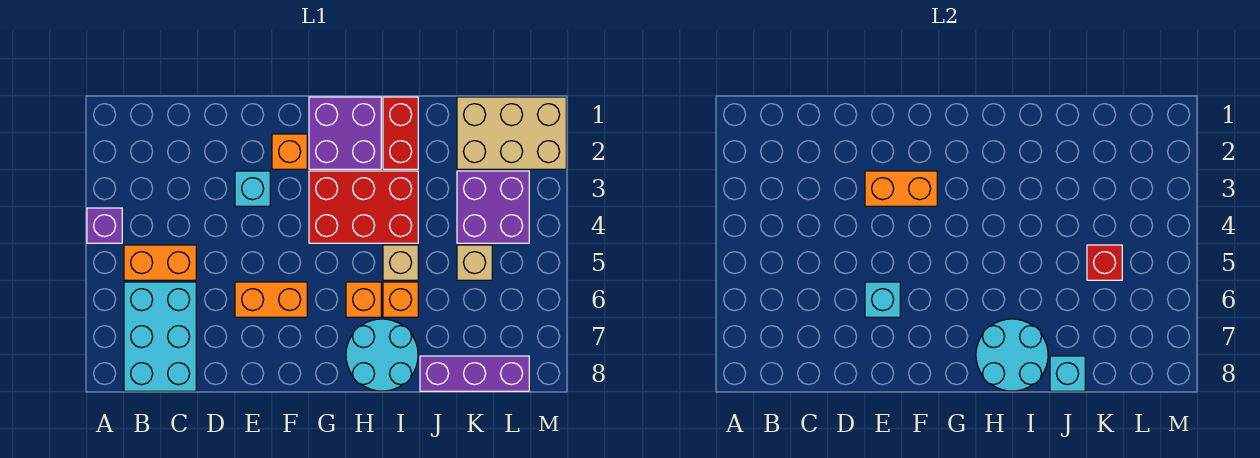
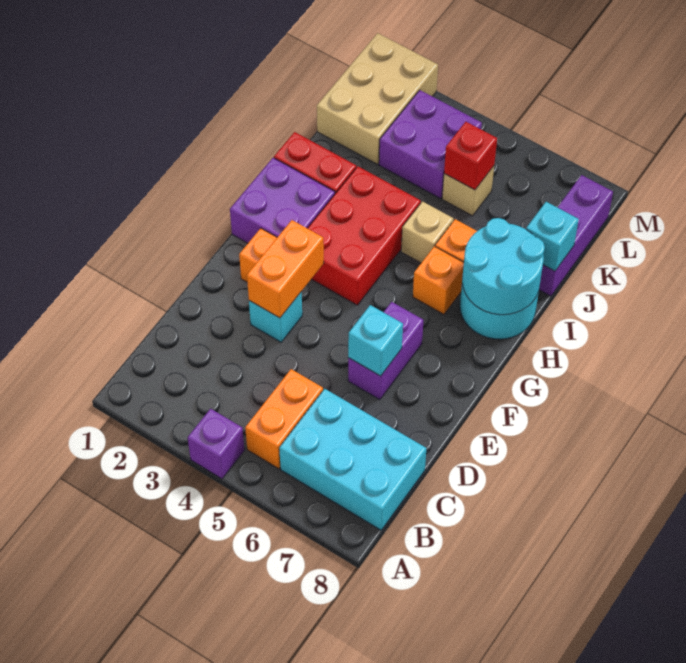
orange brick E6:F6 level 1 -> purple brick E6:F6 level 1

